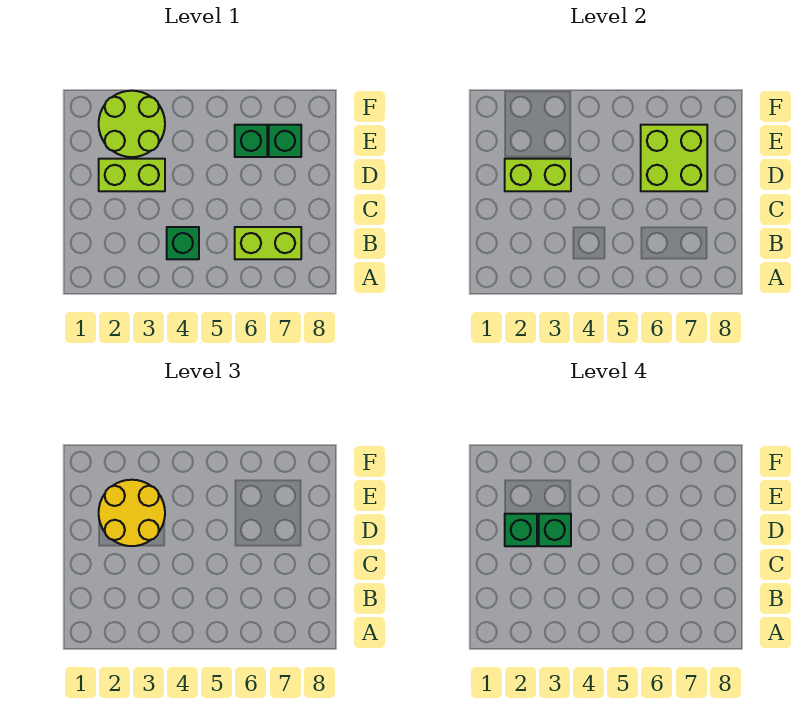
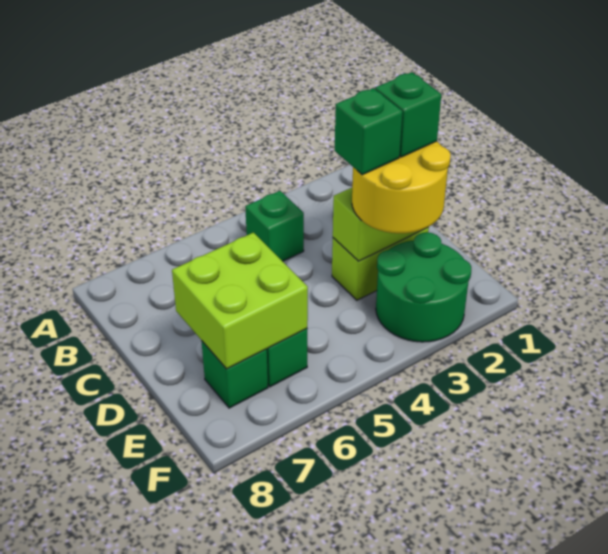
lime brick B6:B7 level 1 -> none
lime round brick E2:F3 level 1 -> green round brick E2:F3 level 1

